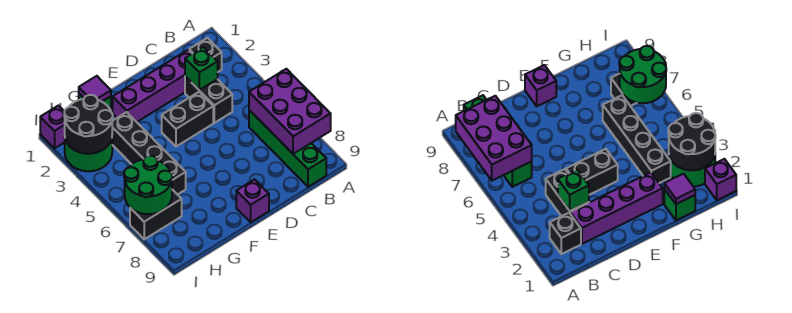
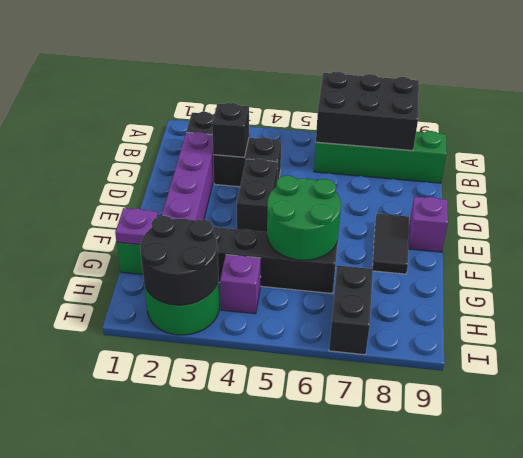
purple brick A6:B8 level 2 -> black brick A6:B8 level 2
green brick C3 level 2 -> black brick C3 level 2
none -> black tile E8:F8 level 1
purple tile G1 level 2 -> purple plate G1 level 2
green round brick H6:I7 level 2 -> green round brick F5:G6 level 2
purple brick I1 level 1 -> purple brick H4 level 1

